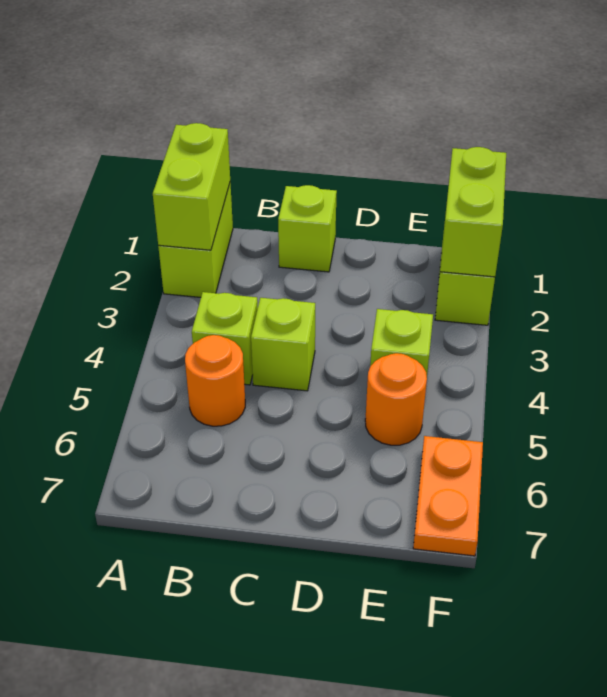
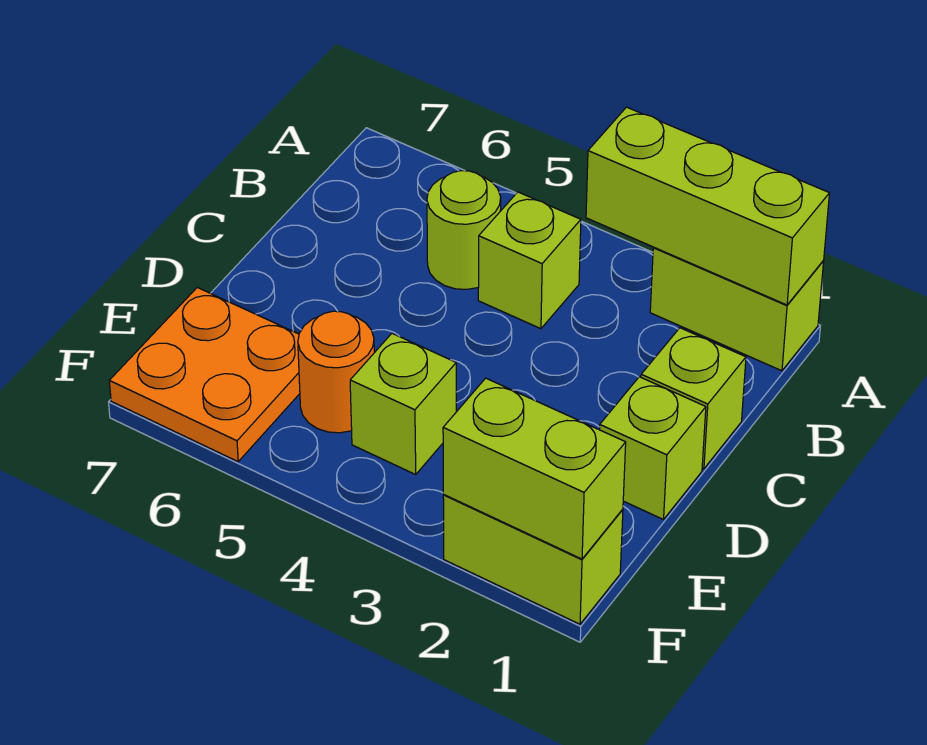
lime brick A1:A2 level 2 -> lime brick A1:A3 level 2
orange round brick B5 level 1 -> lime round brick B5 level 1
lime brick C4 level 1 -> lime brick D1 level 1
orange plate F6:F7 level 1 -> orange plate E6:F7 level 1

